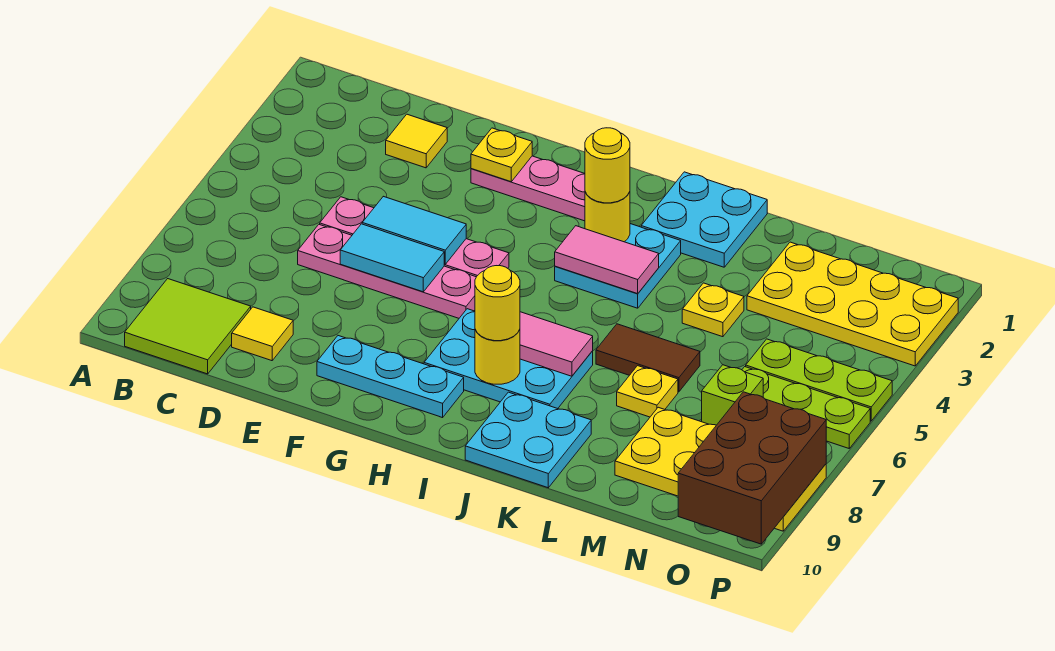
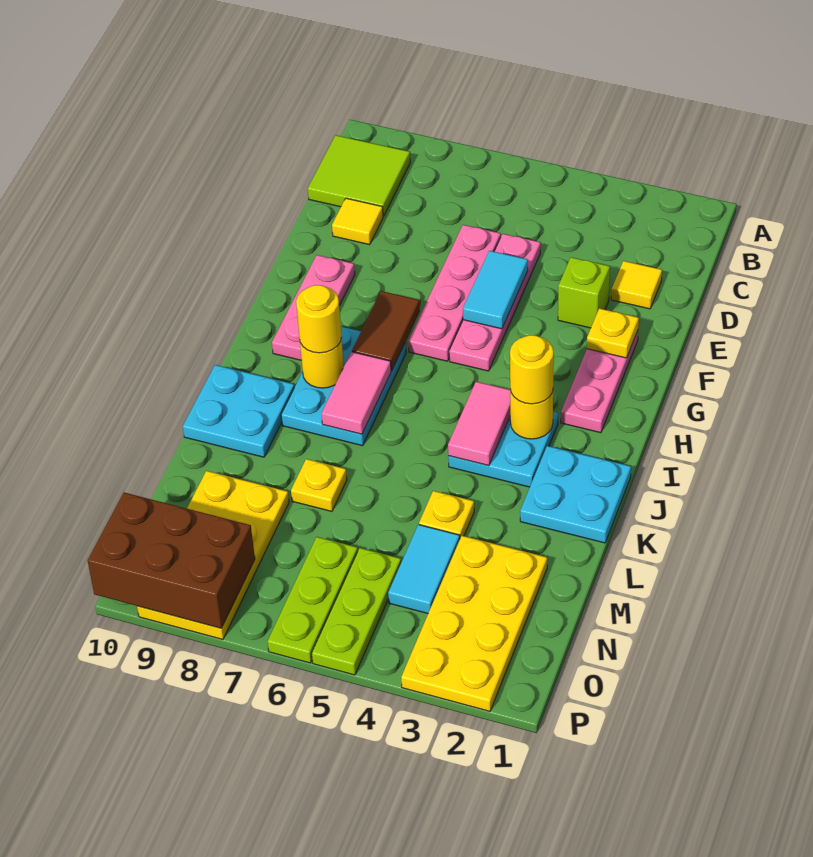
cyan tile E6:F6 level 2 -> cyan tile M4:N4 level 1
cyan plate F9:H9 level 1 -> pink plate F9:H9 level 1
brown tile K6:L6 level 1 -> brown tile G7:H7 level 2
lime brick N7 level 1 -> lime brick E3 level 1

